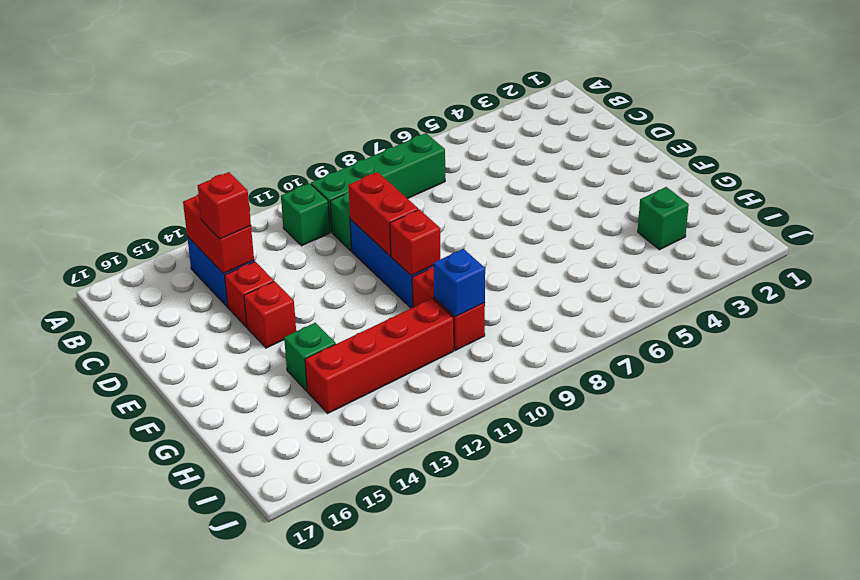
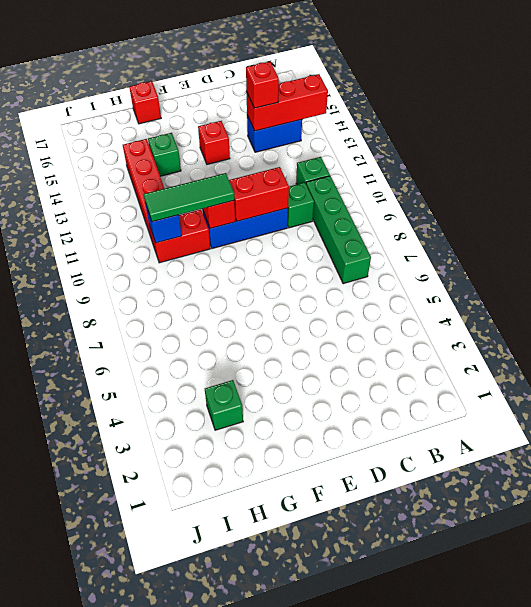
red brick B14:C14 level 2 -> red brick A14:C14 level 2
red brick D14 level 1 -> red brick G17 level 1
none -> green tile F10:H10 level 3

